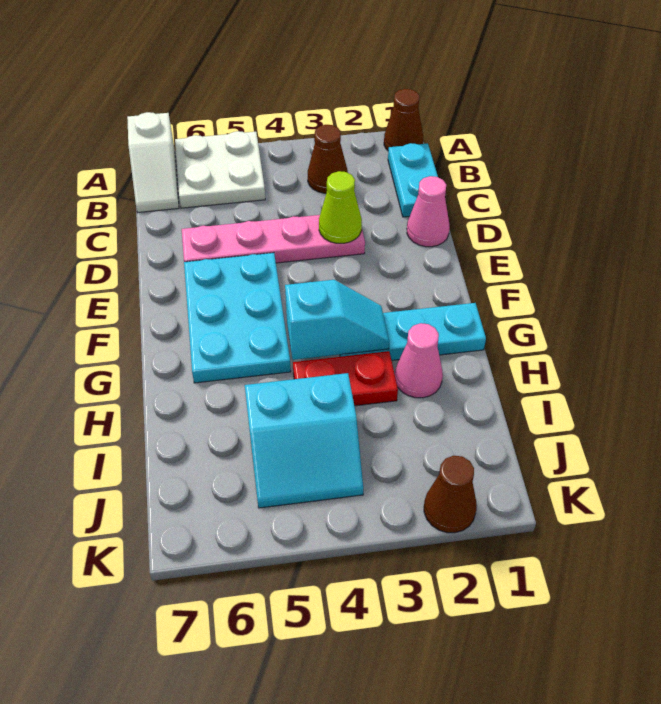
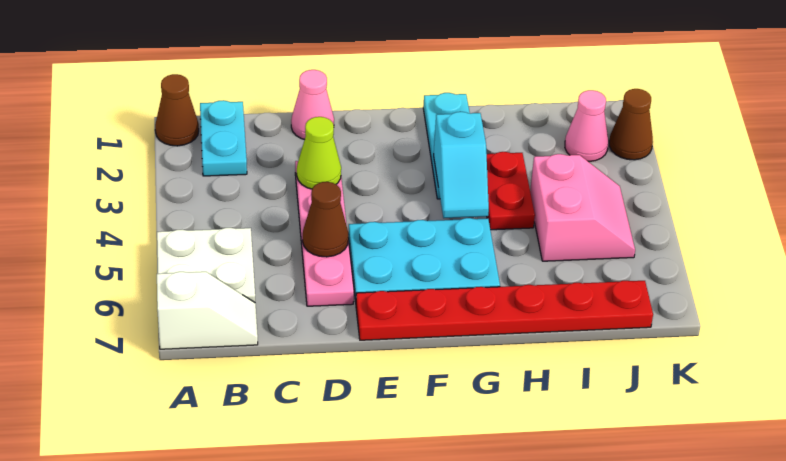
cyan plate B1:C1 level 1 -> cyan plate B1:B2 level 1
brown cone B3 level 1 -> brown cone D5 level 2
none -> red plate E7:J7 level 1
cyan slope G3:G4 level 2 top 4 -> cyan slope G3:G4 level 2 top 3
pink cone H2 level 1 -> pink cone J2 level 1
cyan slope I4:J5 level 1 top I -> pink slope I4:J5 level 1 top I

